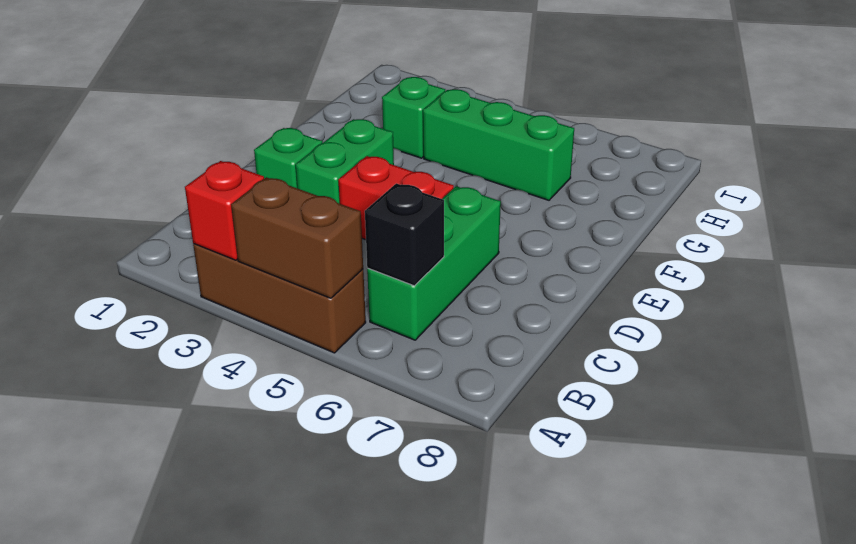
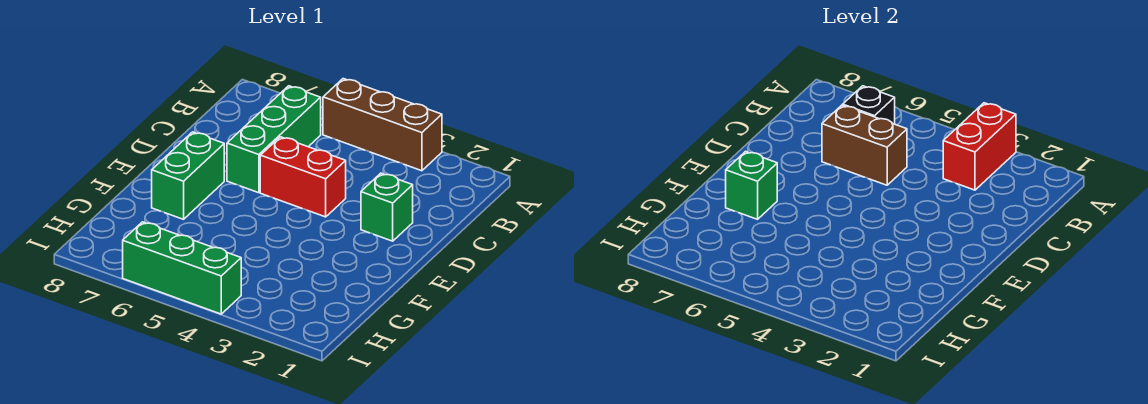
red brick A3 level 2 -> red brick A3:B3 level 2
brown brick A4:A5 level 2 -> brown brick C5:C6 level 2
green brick D3:E3 level 1 -> green brick E7:F7 level 1
green brick G3 level 1 -> green brick F7 level 2
green brick G4:G6 level 1 -> green brick I4:I6 level 1

